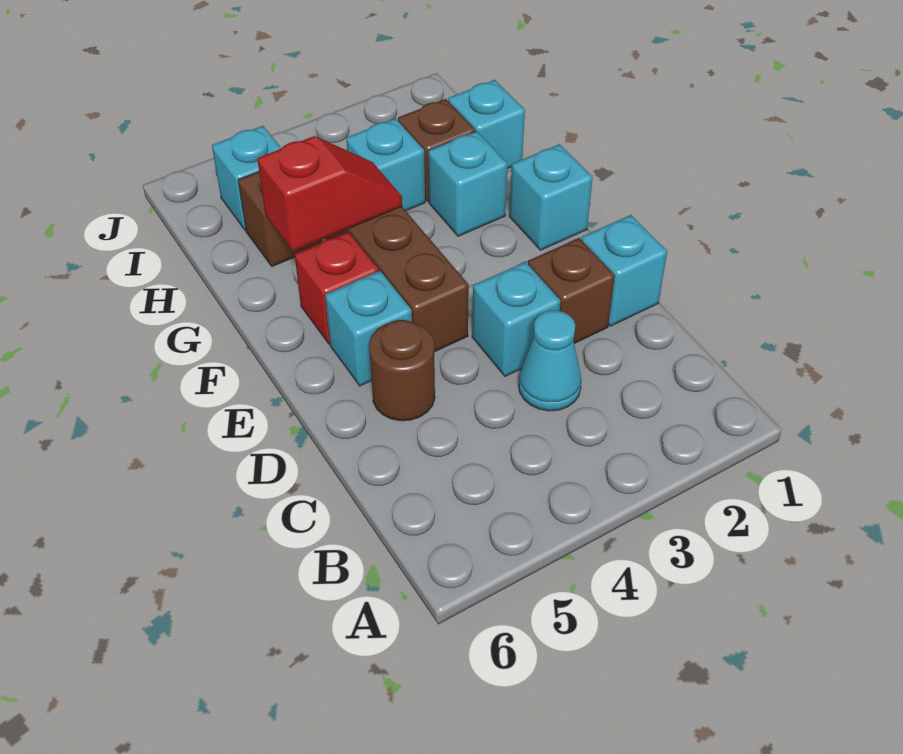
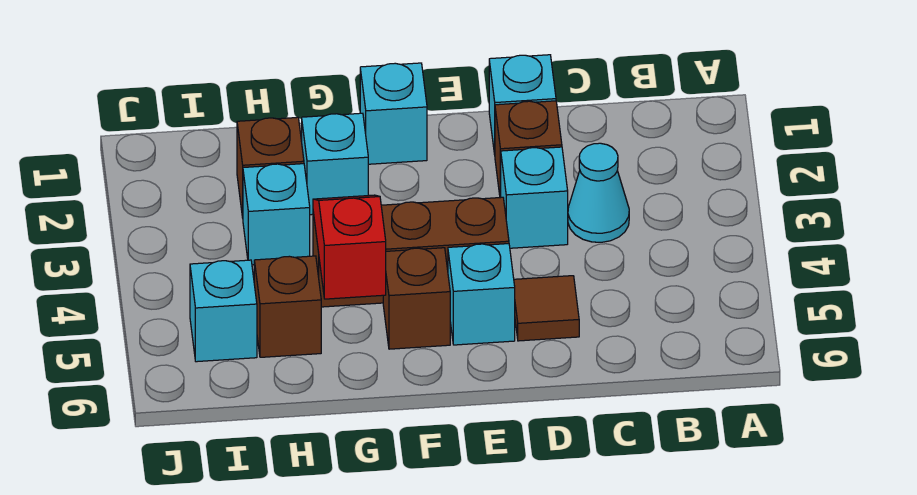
brown round brick D5 level 1 -> brown tile D5 level 1
red brick F5 level 1 -> brown brick F5 level 1
cyan brick H1 level 1 -> none

